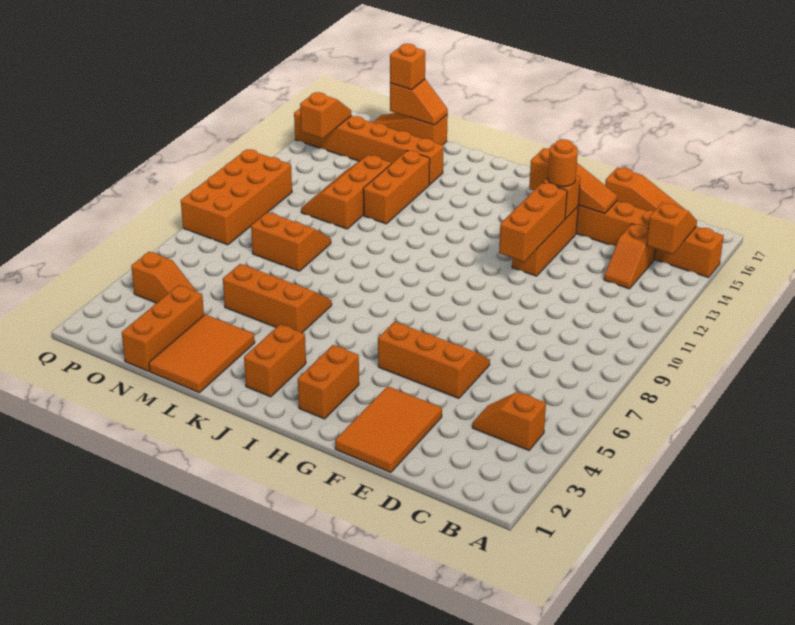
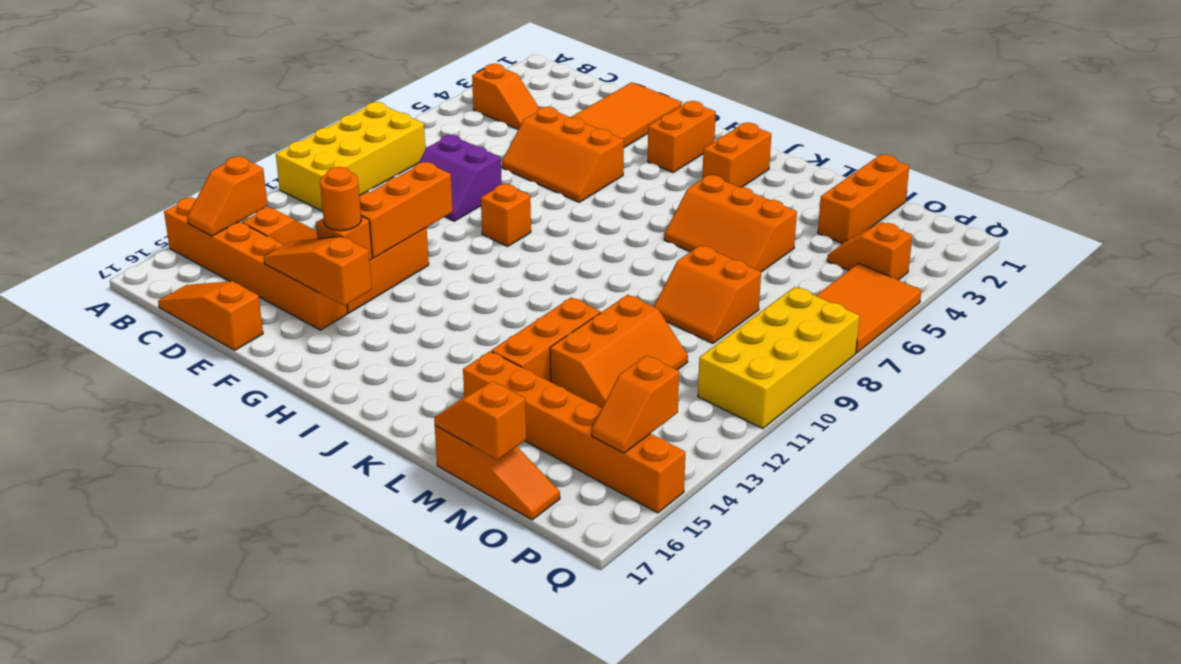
none -> yellow brick A8:B11 level 1
none -> purple slope D8:E9 level 1 top 8
orange tile L1:M3 level 1 -> orange tile P5:Q7 level 1
orange brick N17 level 3 -> orange brick G9 level 1
orange brick P8:Q11 level 1 -> yellow brick P8:Q11 level 1

